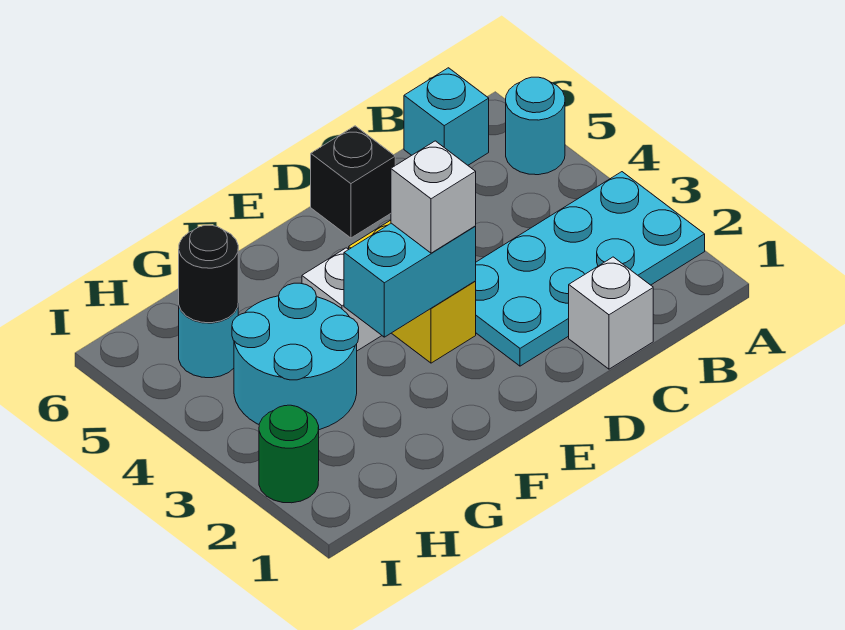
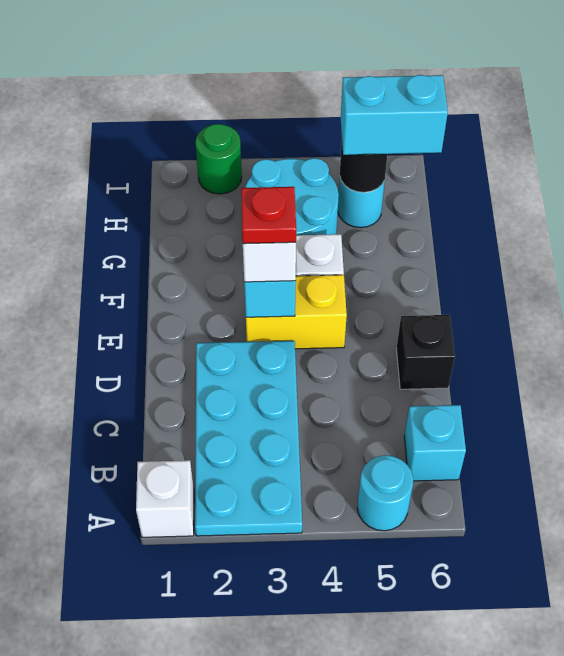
white brick C1 level 1 -> white brick A1 level 1
none -> red plate E3 level 4
none -> cyan brick H5:H6 level 3

